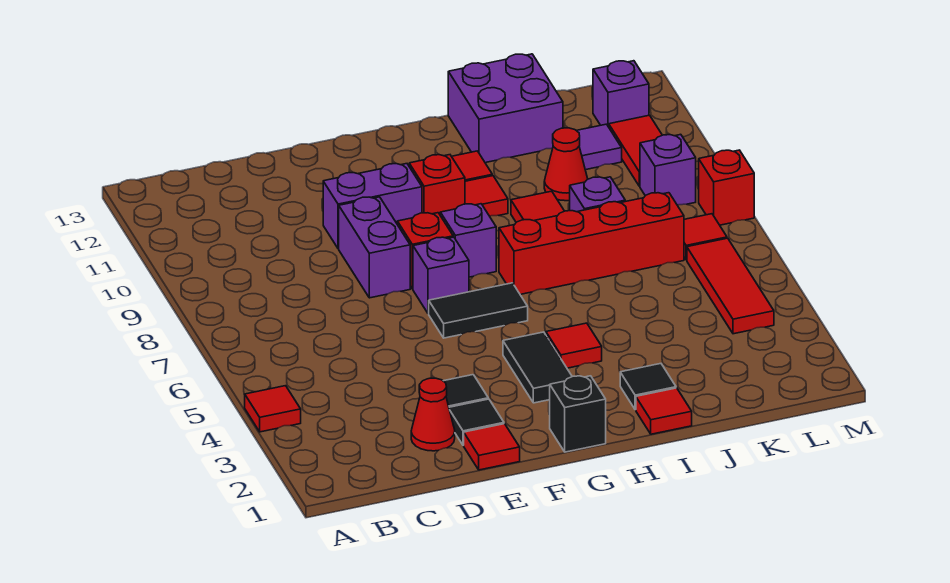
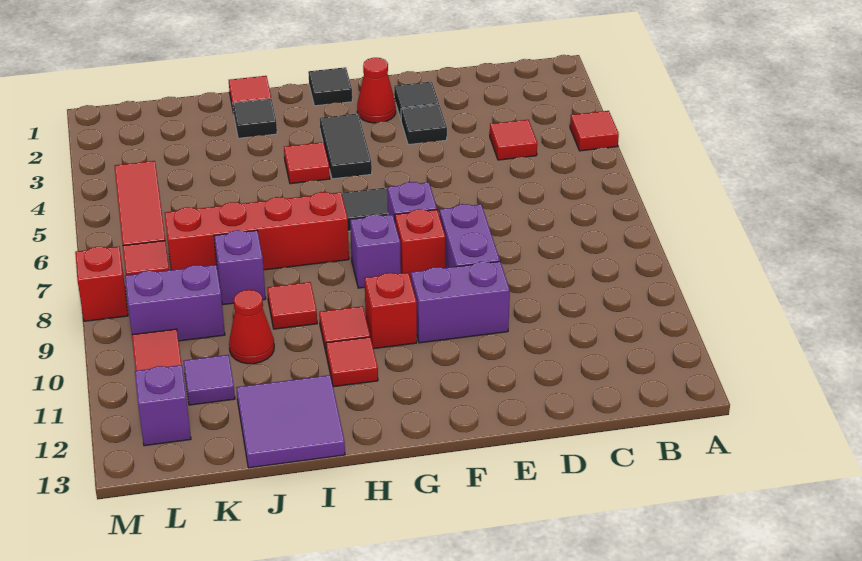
red cone D2 level 1 -> red cone F2 level 1
red tile E1 level 1 -> red tile C4 level 1
black brick G1 level 1 -> black tile G1 level 1
purple brick I12:J13 level 1 -> purple tile I12:J13 level 1
purple brick L9 level 1 -> purple brick K9:L9 level 1

